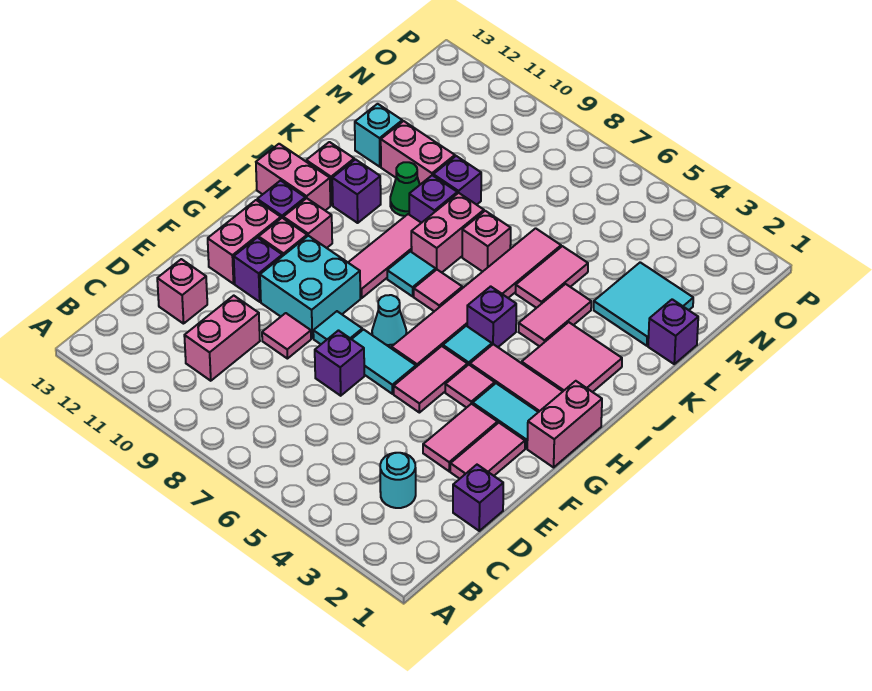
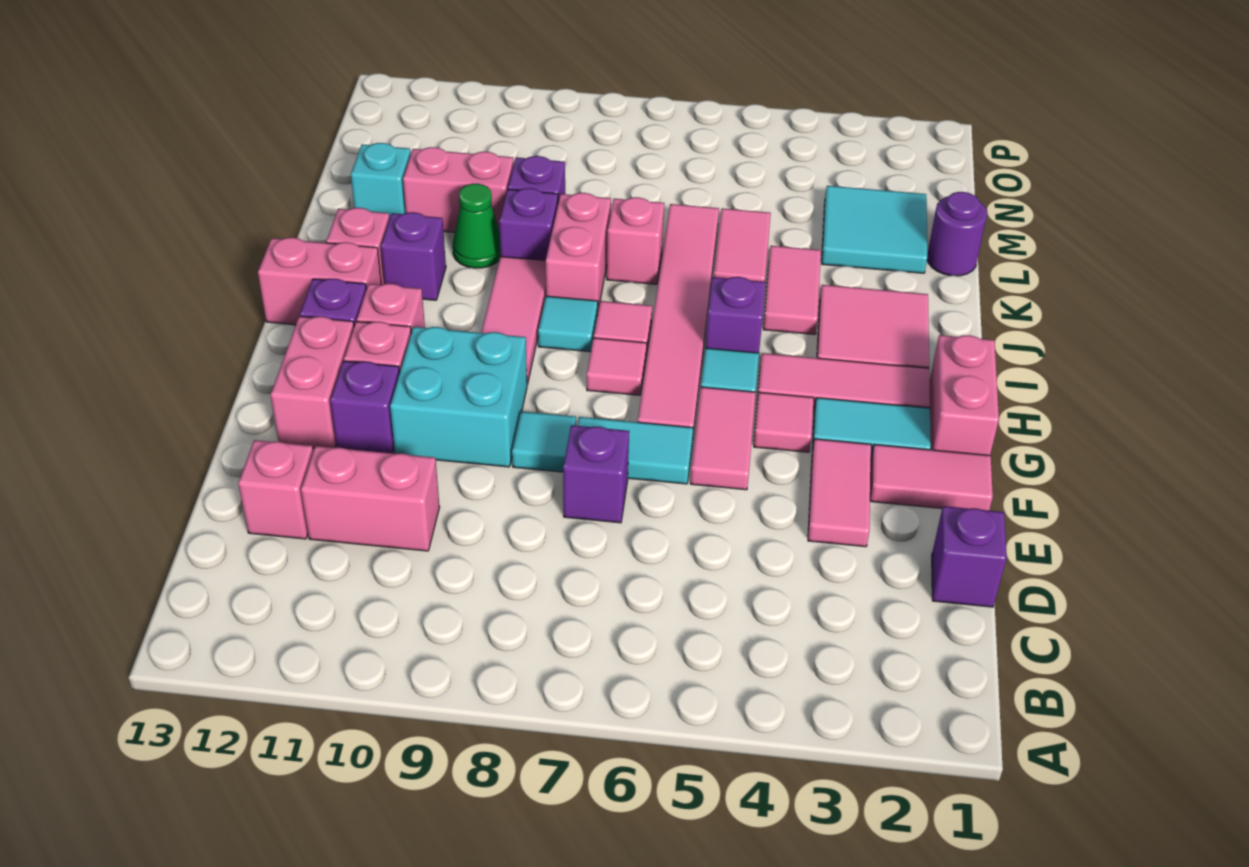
cyan round brick C3 level 1 -> none
pink brick C10:D10 level 1 -> pink brick D10:D11 level 1
pink tile E2:F2 level 1 -> pink tile F1:F2 level 1
pink tile E9 level 1 -> pink tile H7 level 1
cyan cone G7 level 1 -> none
purple brick L1 level 1 -> purple round brick L1 level 1

